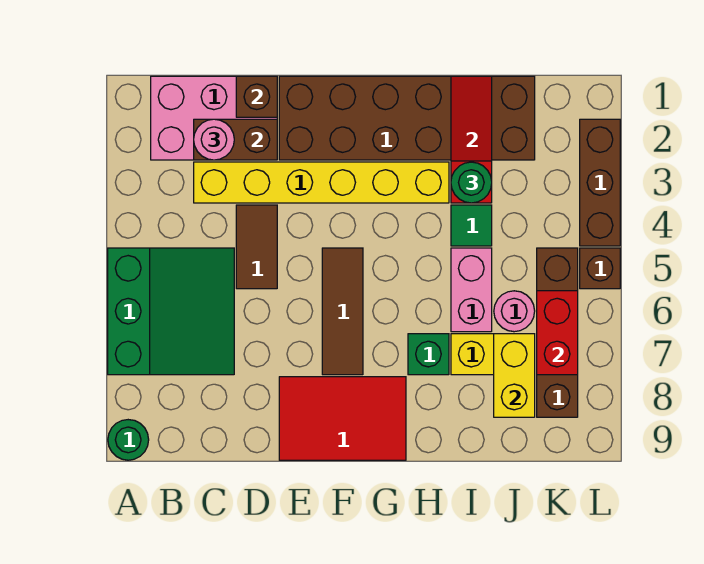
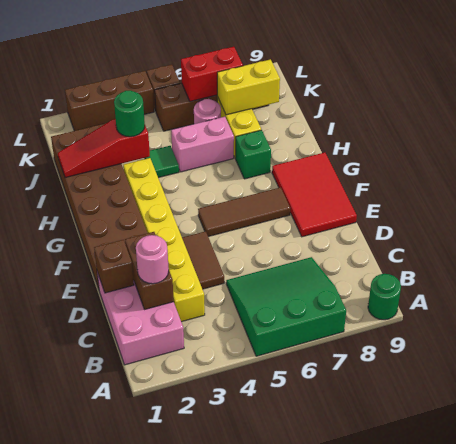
brown tile D4:D5 level 1 -> brown tile D4:E4 level 1

